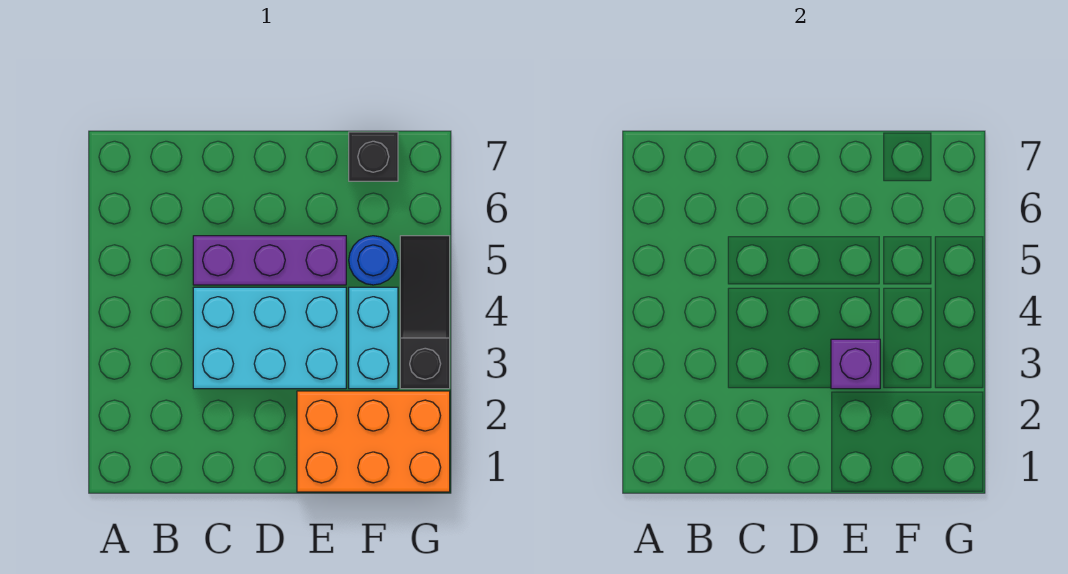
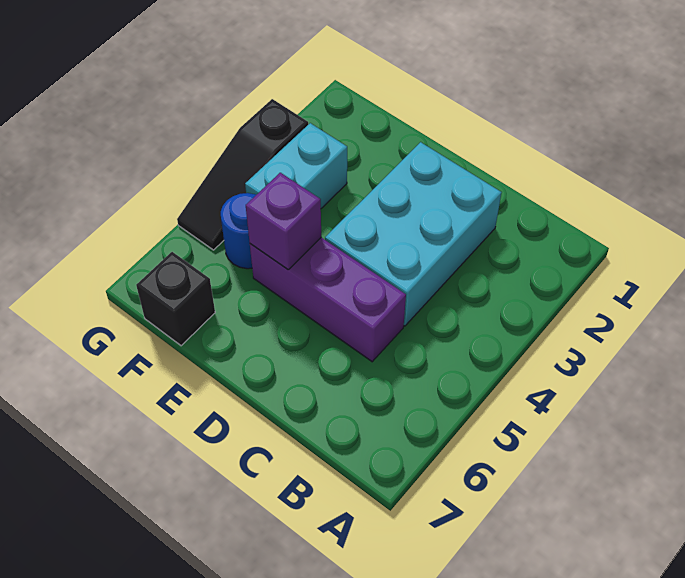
cyan brick C3:E4 level 1 -> cyan brick C2:D4 level 1
orange brick E1:G2 level 1 -> none
purple brick E3 level 2 -> purple brick E5 level 2

